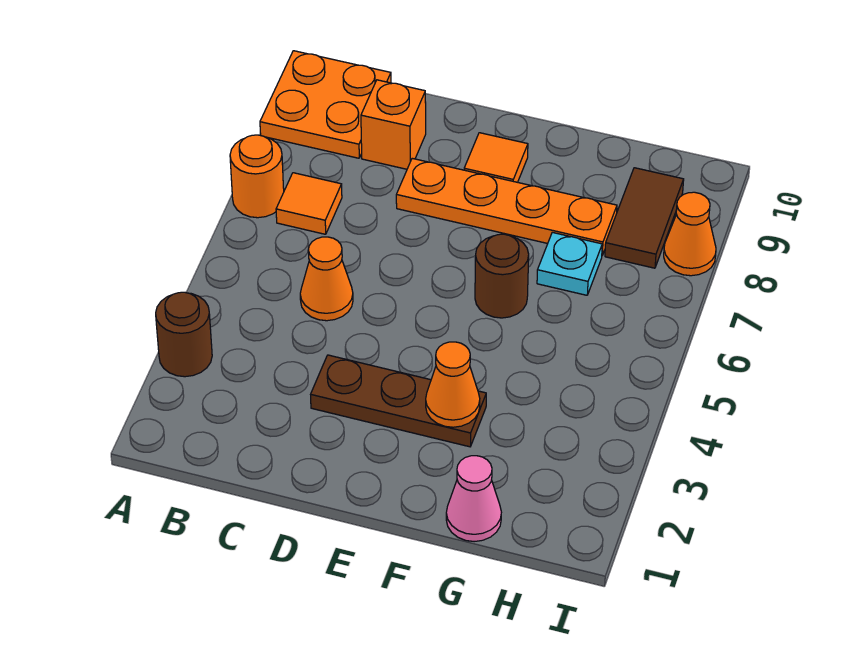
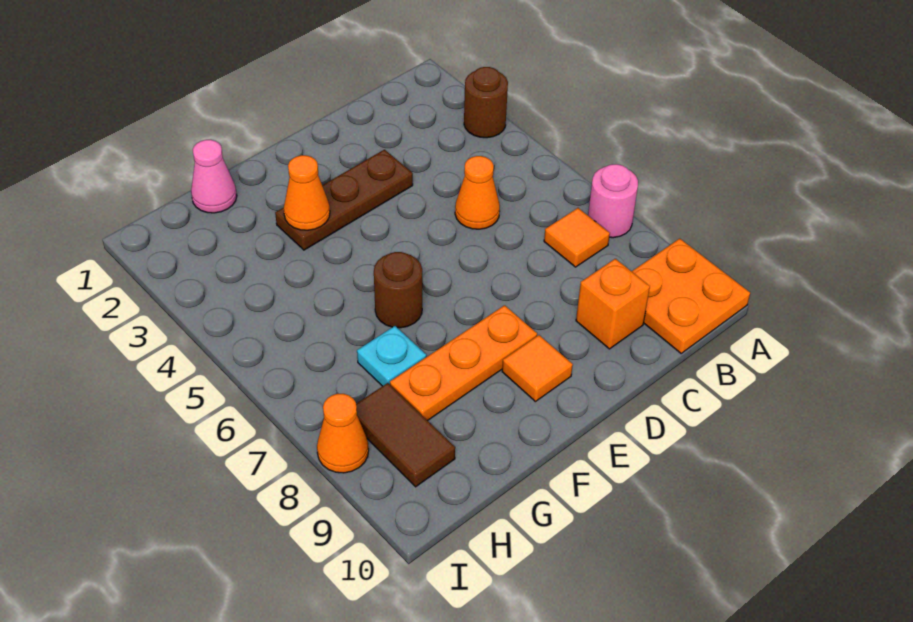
orange round brick A7 level 1 -> pink round brick A7 level 1
orange plate D8:G8 level 1 -> orange plate E8:G8 level 1

